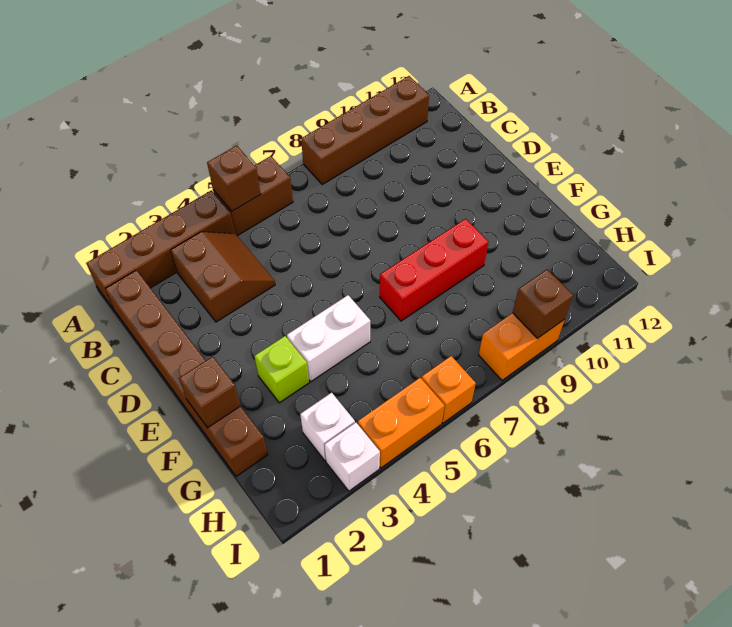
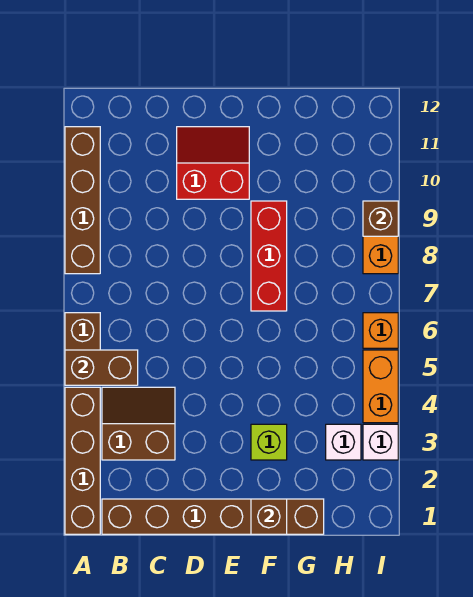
brown brick A5 level 2 -> brown brick A5:B5 level 2
none -> red slope D10:E11 level 1 top 10
white brick F4:F5 level 1 -> none

